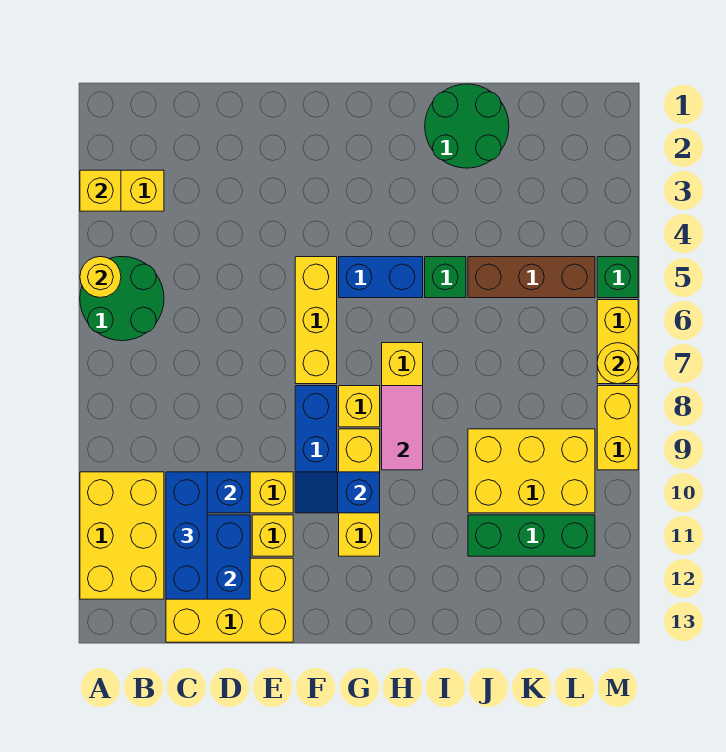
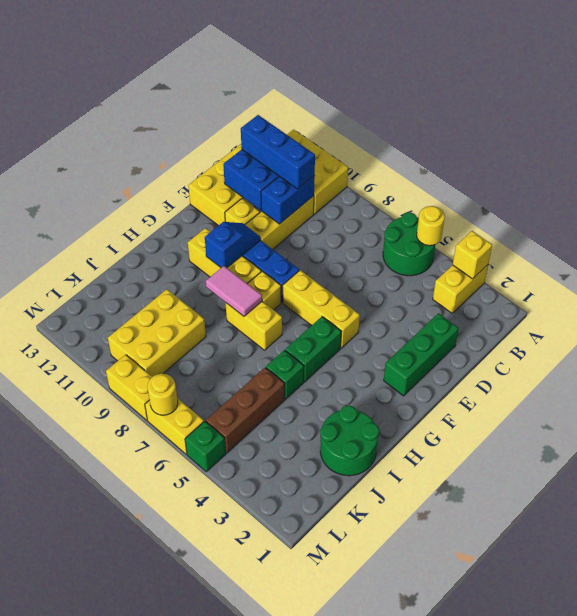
blue brick G5:H5 level 1 -> green brick G5:H5 level 1
green brick J11:L11 level 1 -> green brick D2:F2 level 1

